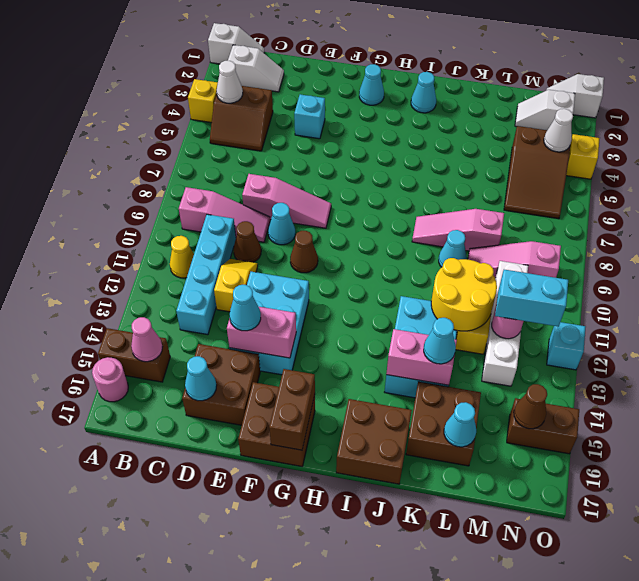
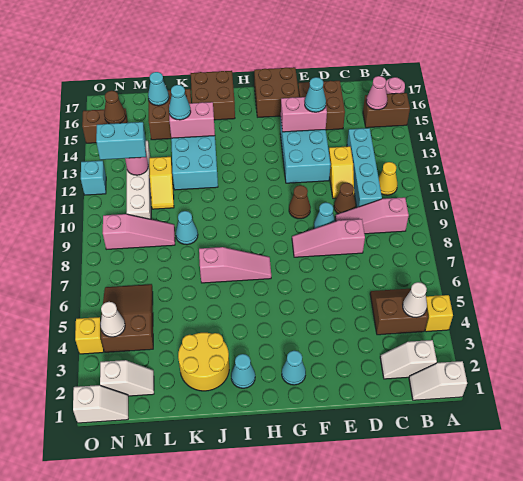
cyan cone D16 level 2 -> none
cyan brick E4 level 1 -> none
brown brick G16:G17 level 2 -> none
pink slope J8:L8 level 1 top L -> pink slope H7:J7 level 1 top J
yellow round brick K11:L12 level 2 -> yellow round brick J2:K3 level 1

